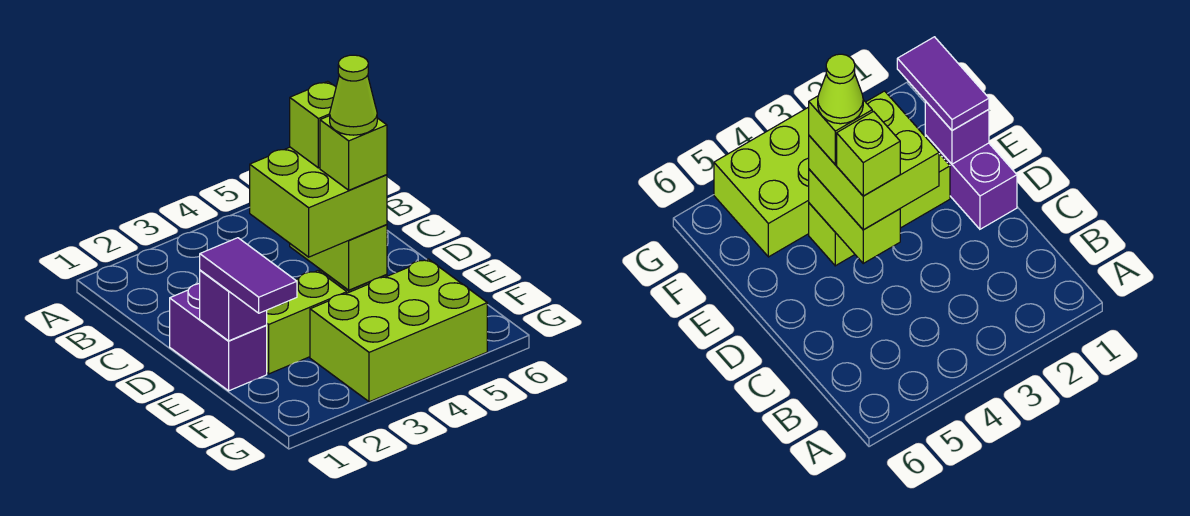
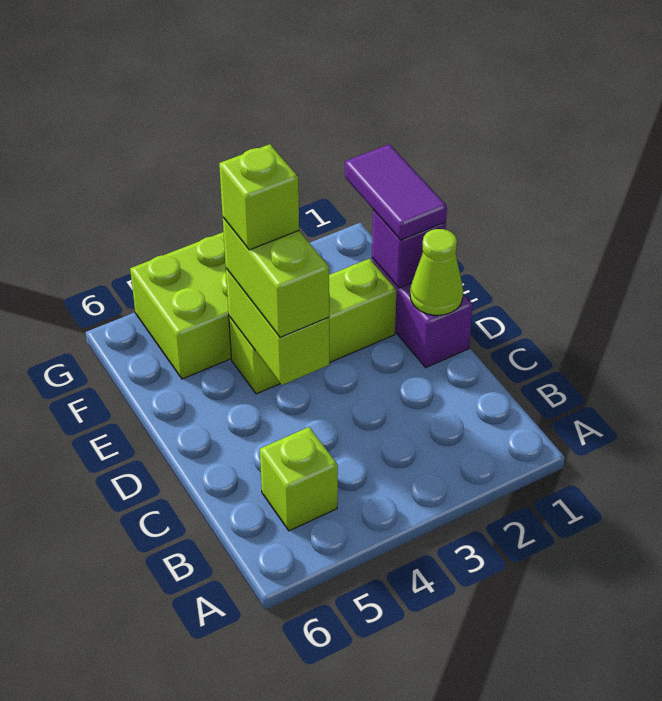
lime brick D3:E4 level 3 -> lime brick D4:E4 level 3
lime brick D4 level 4 -> lime brick B5 level 1
lime cone E4 level 5 -> lime cone D1 level 2

